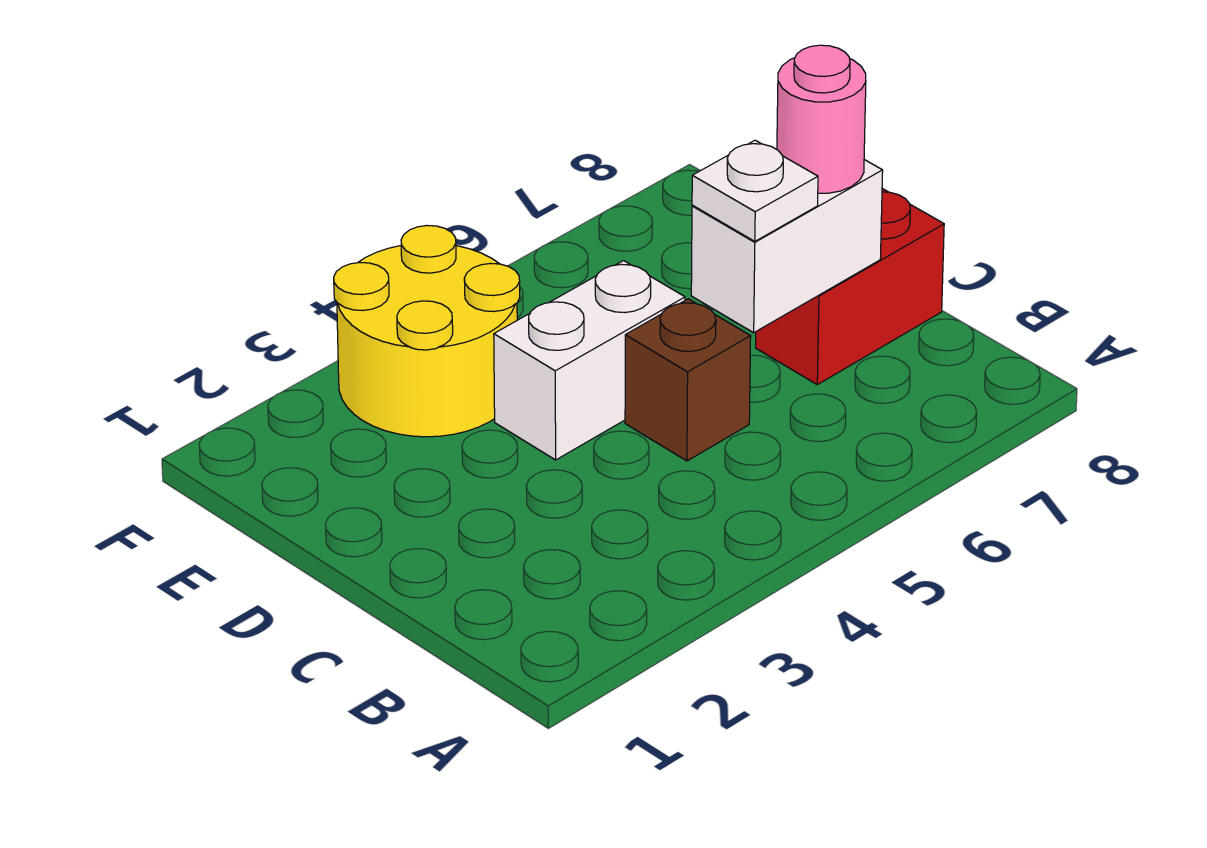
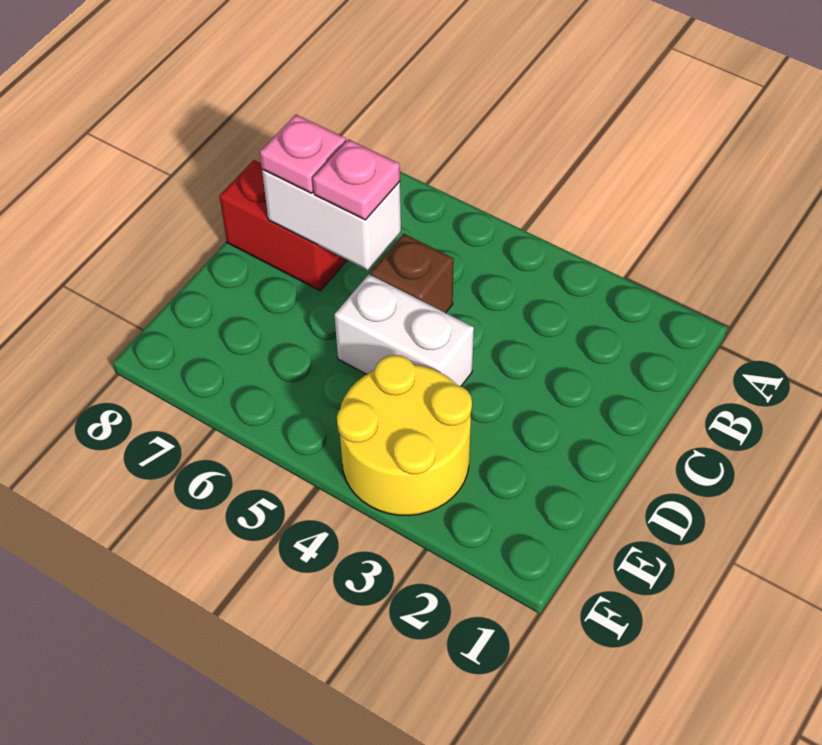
white plate C6 level 3 -> pink plate C6 level 3
pink round brick C7 level 3 -> pink plate C7 level 3

